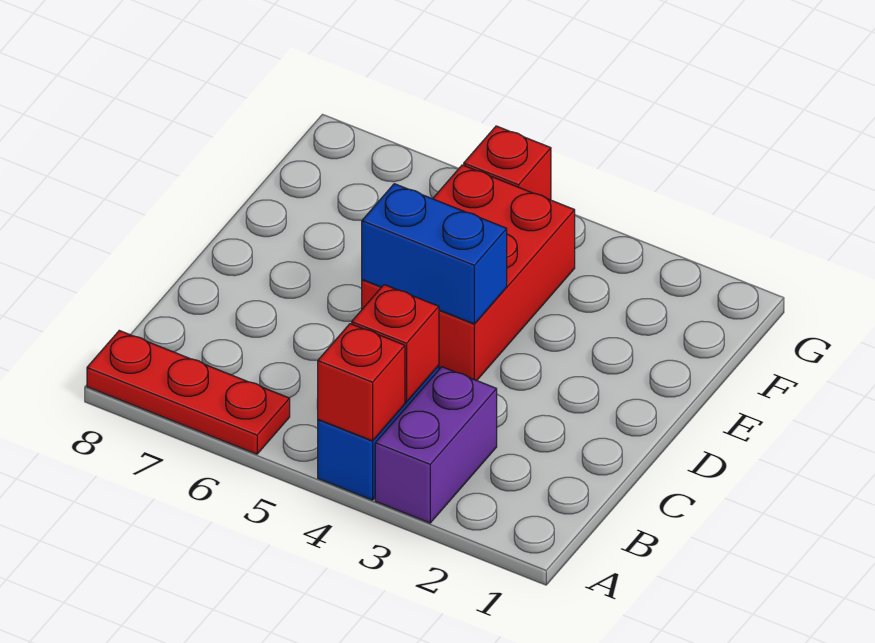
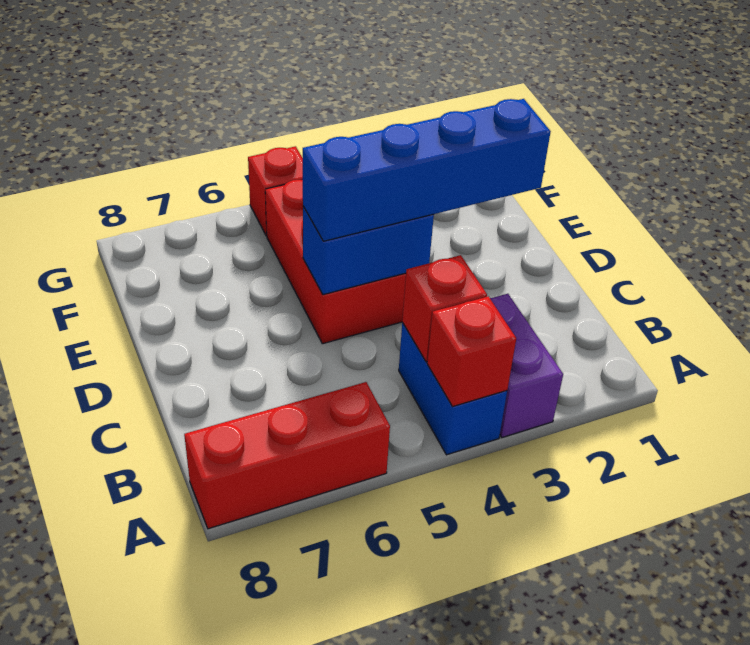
red plate A6:A8 level 1 -> red brick A6:A8 level 1
none -> blue brick D2:D5 level 3

